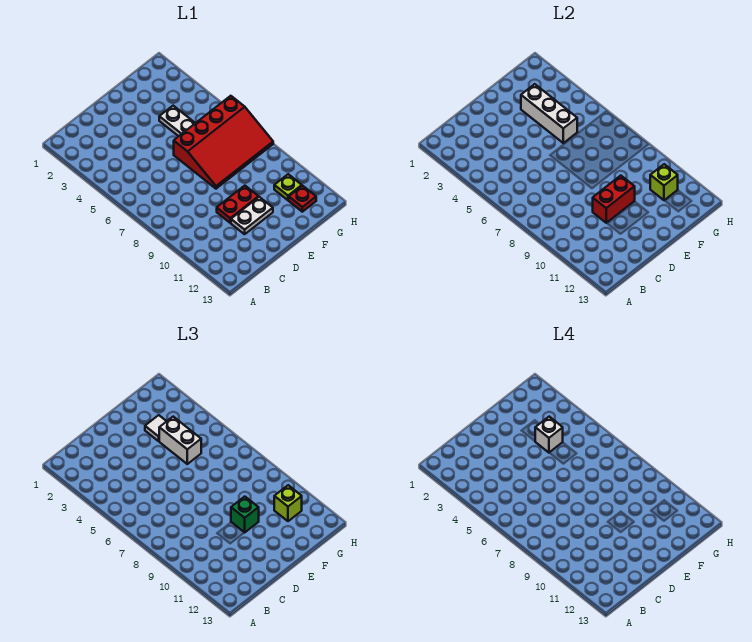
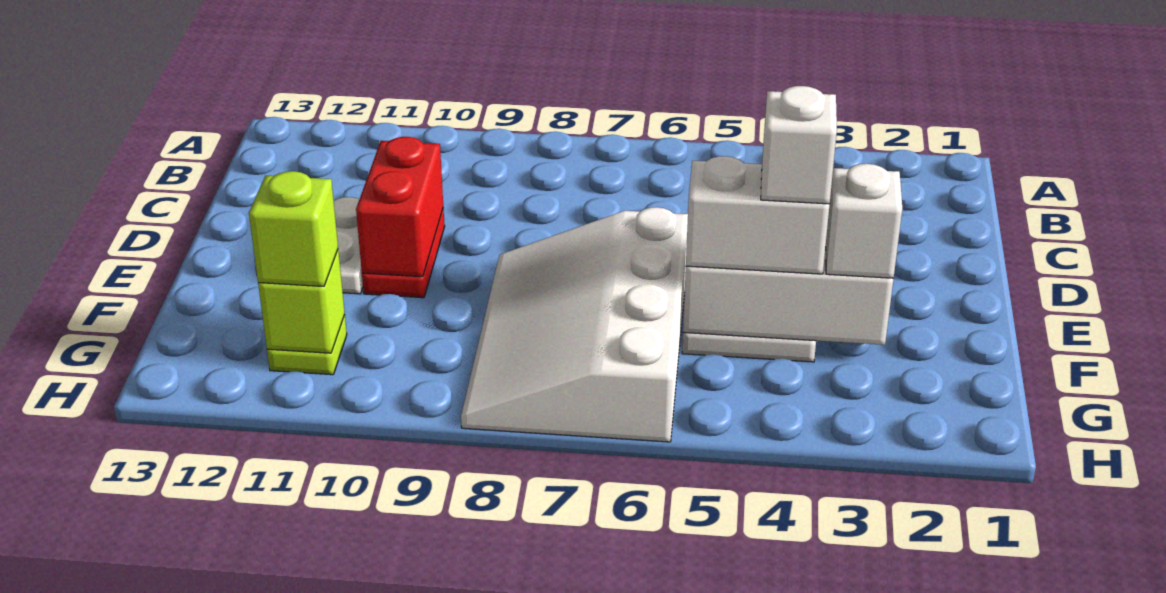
red slope E6:H8 level 1 top 6 -> white slope E6:H8 level 1 top 6
green brick E10 level 3 -> none
white tile F3 level 3 -> white brick F3 level 3
red plate G12 level 1 -> none

